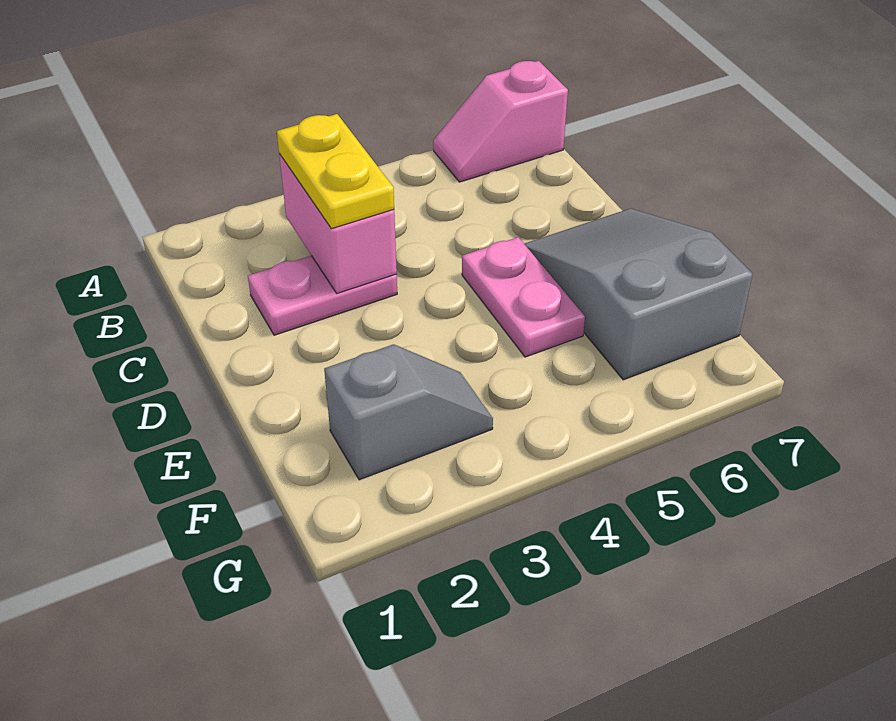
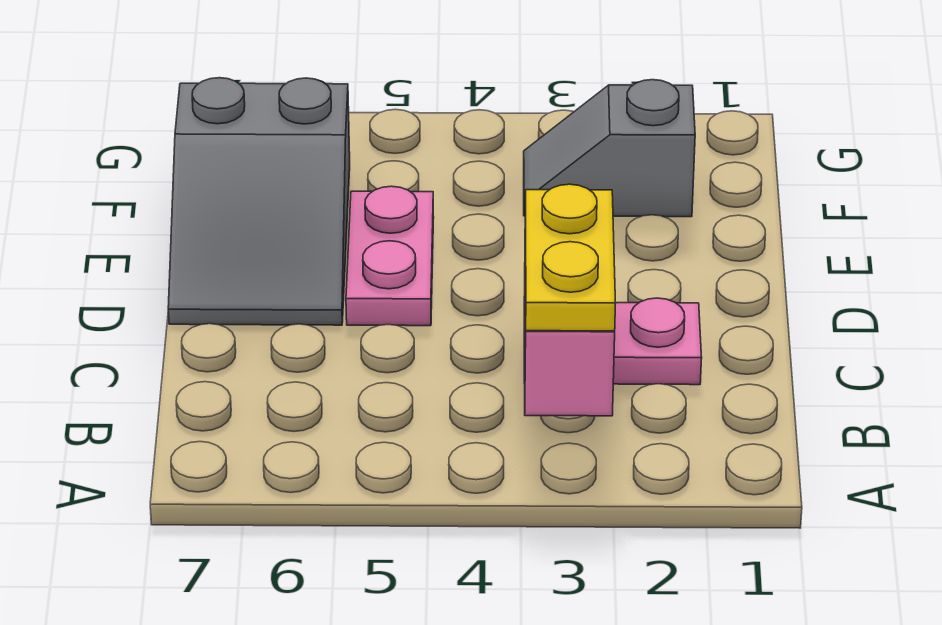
pink slope A6:A7 level 1 top 7 -> none

